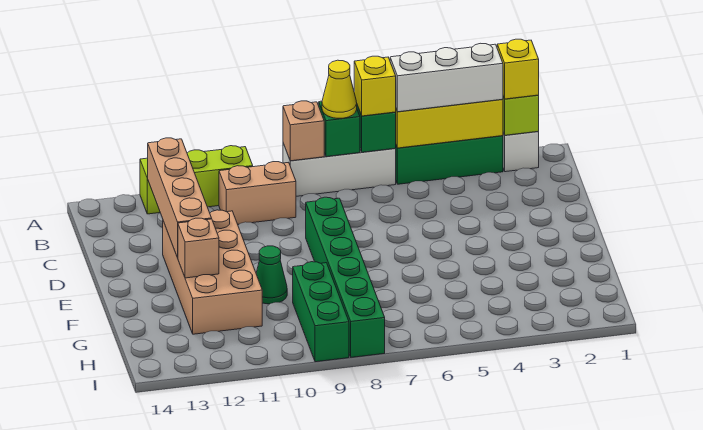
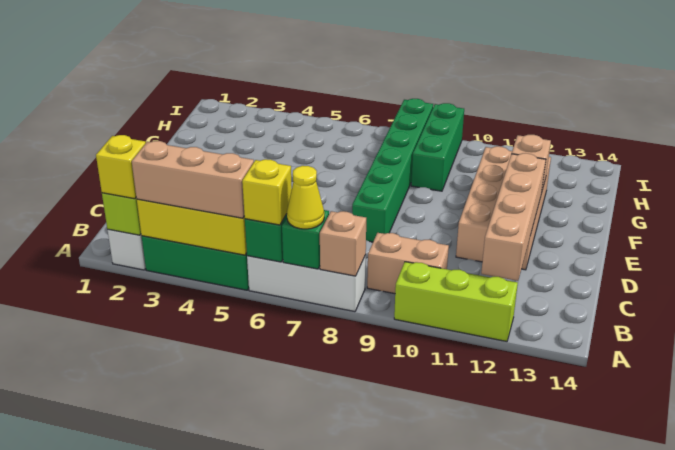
white brick A3:A5 level 3 -> tan brick A3:A5 level 3
green cone F10 level 1 -> none

